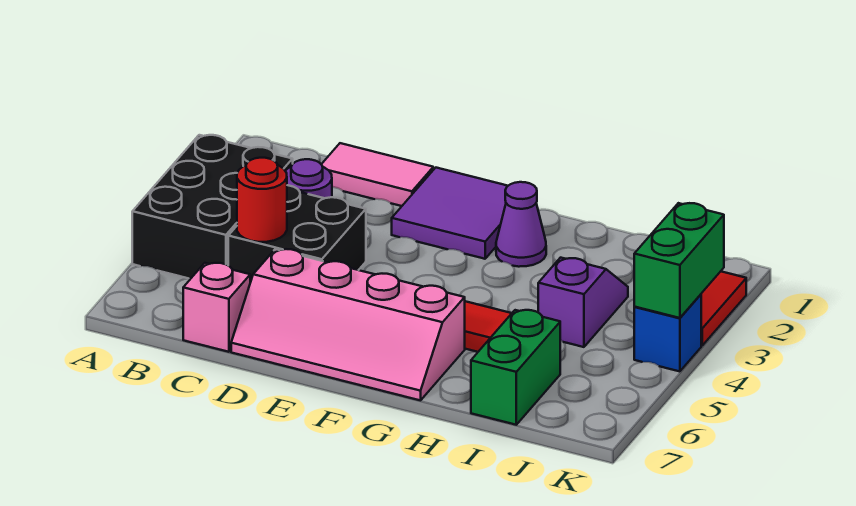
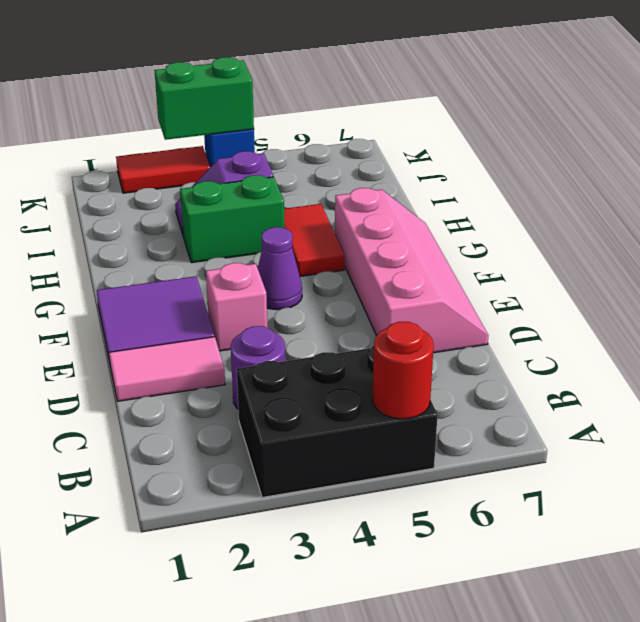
pink tile C1:D1 level 1 -> pink tile D1:D2 level 1
black brick C4:D5 level 1 -> none
red round brick C5 level 2 -> red round brick A5 level 2
pink brick C7 level 1 -> pink brick E3 level 1
purple cone G2 level 1 -> purple cone F4 level 1
green brick I6:I7 level 1 -> green brick H3:H4 level 1

